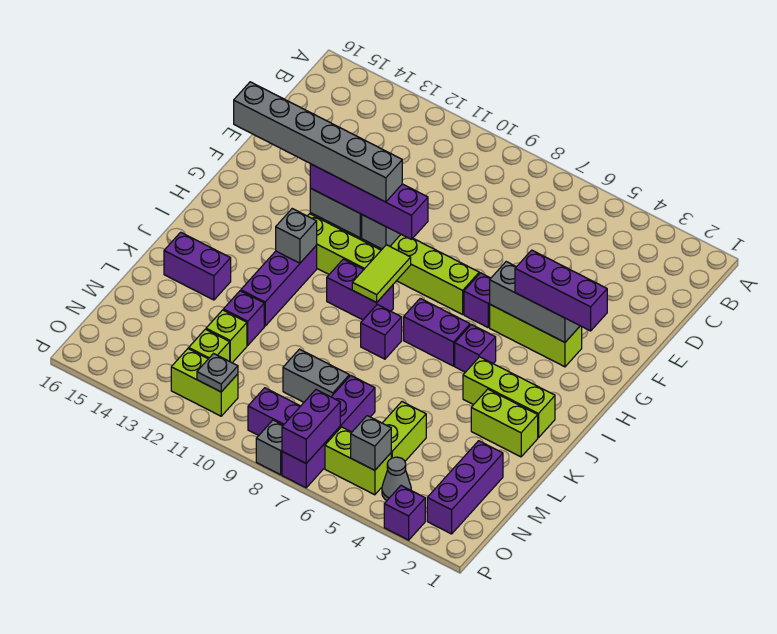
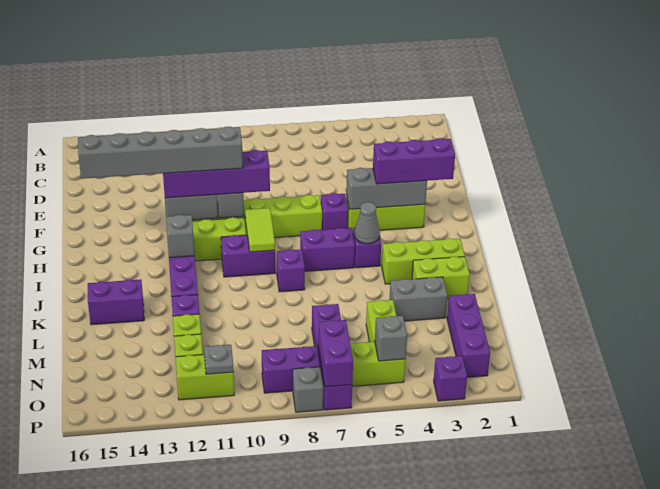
grey brick M8:M9 level 1 -> grey brick L3:L4 level 1
grey cone O4 level 1 -> grey cone I5 level 2

